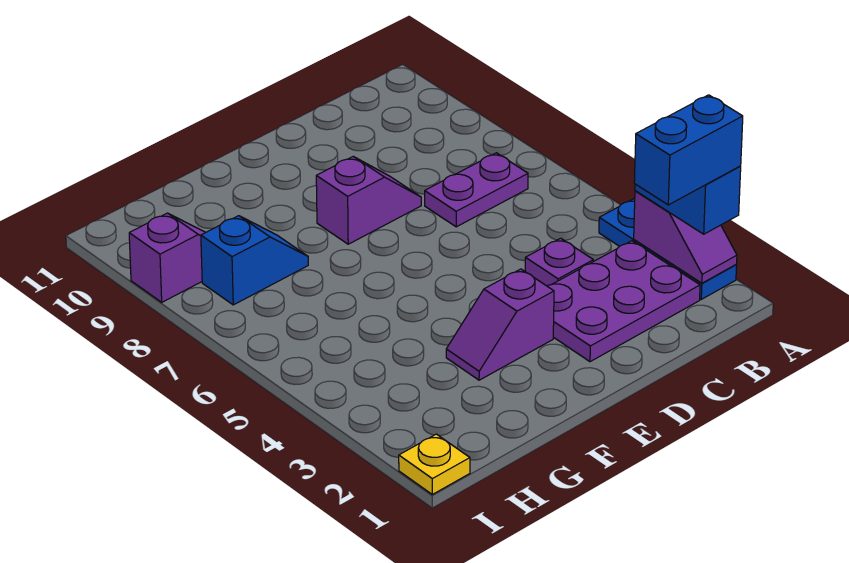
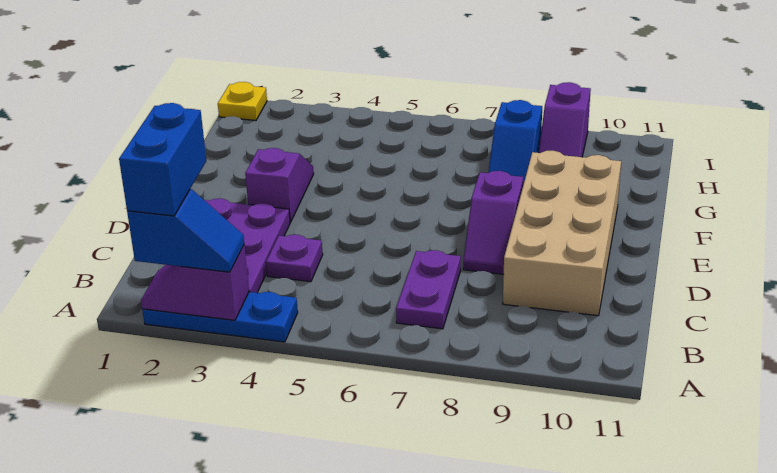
none -> tan brick C9:F10 level 1

